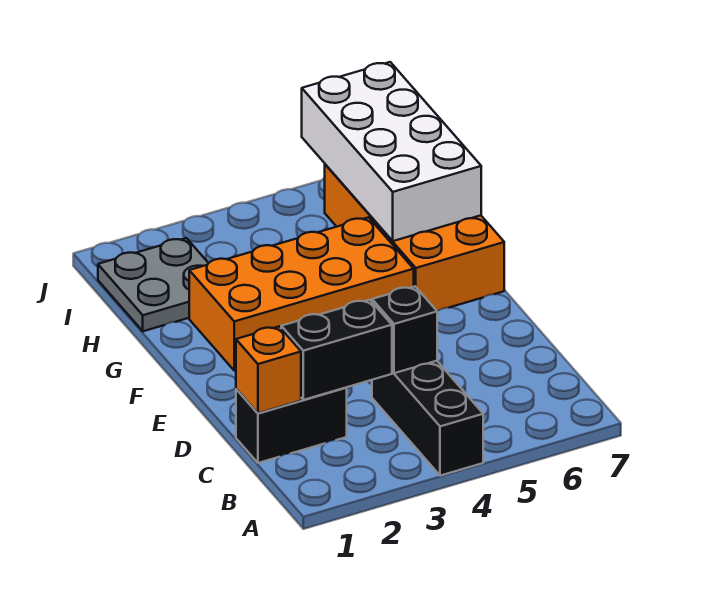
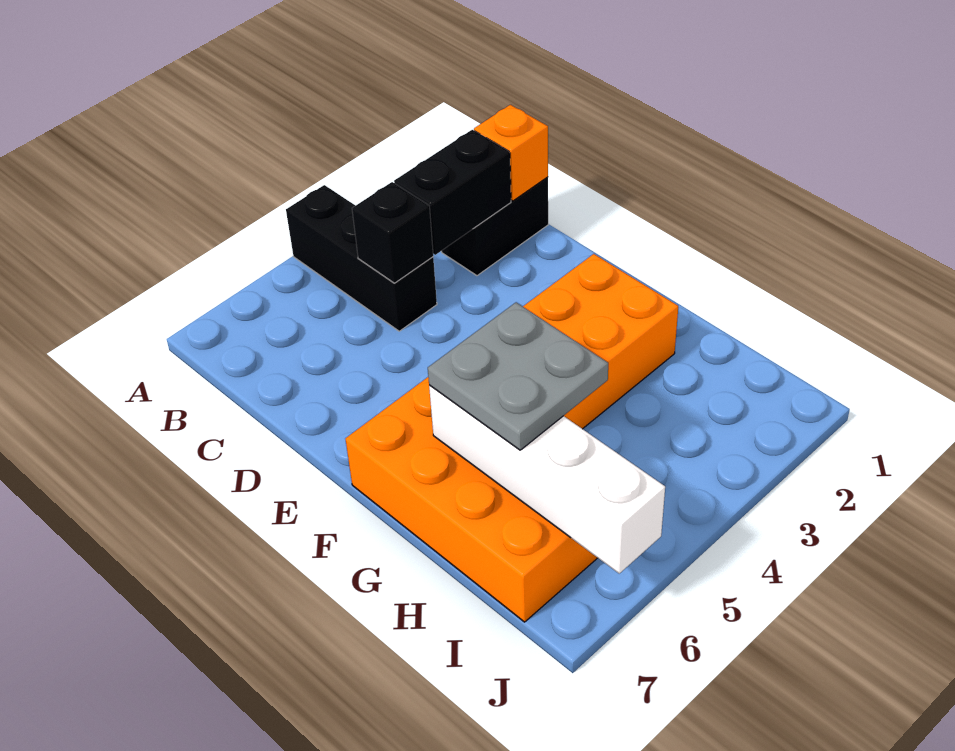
white brick G6:J7 level 2 -> white brick G6:J6 level 2
grey plate H1:I2 level 1 -> grey plate G5:H6 level 3

